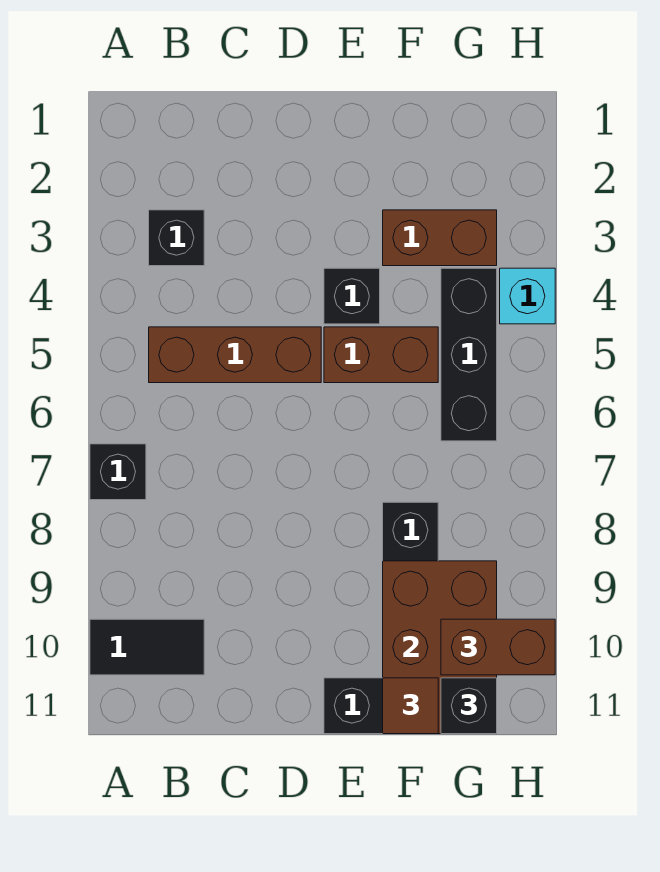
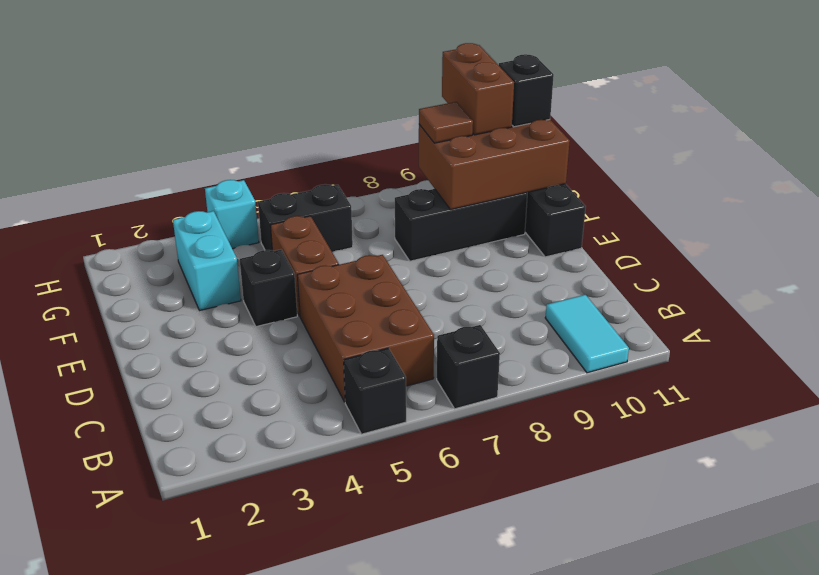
black tile A10:B10 level 1 -> cyan tile A10:B10 level 1
black brick B3 level 1 -> black brick A5 level 1
brown brick B5:D5 level 1 -> brown brick B5:D6 level 1
brown brick F3:G3 level 1 -> cyan brick F3:G3 level 1
brown tile F11 level 3 -> brown tile G9 level 3
black brick G4:G6 level 1 -> black brick G5:G6 level 1

